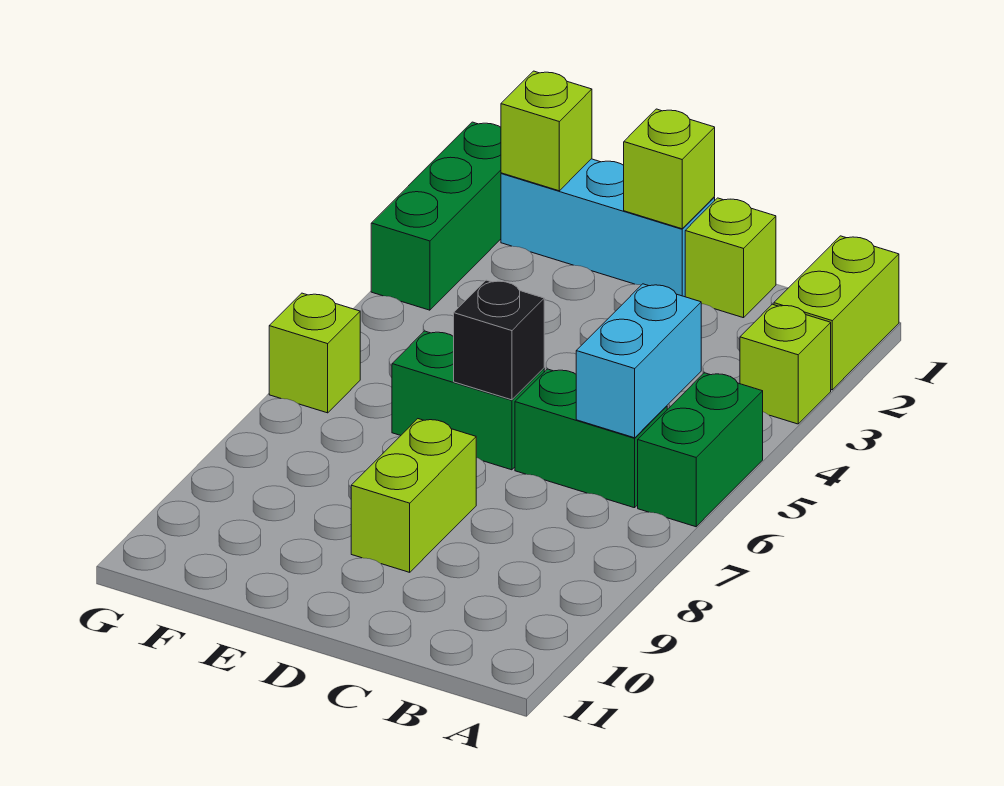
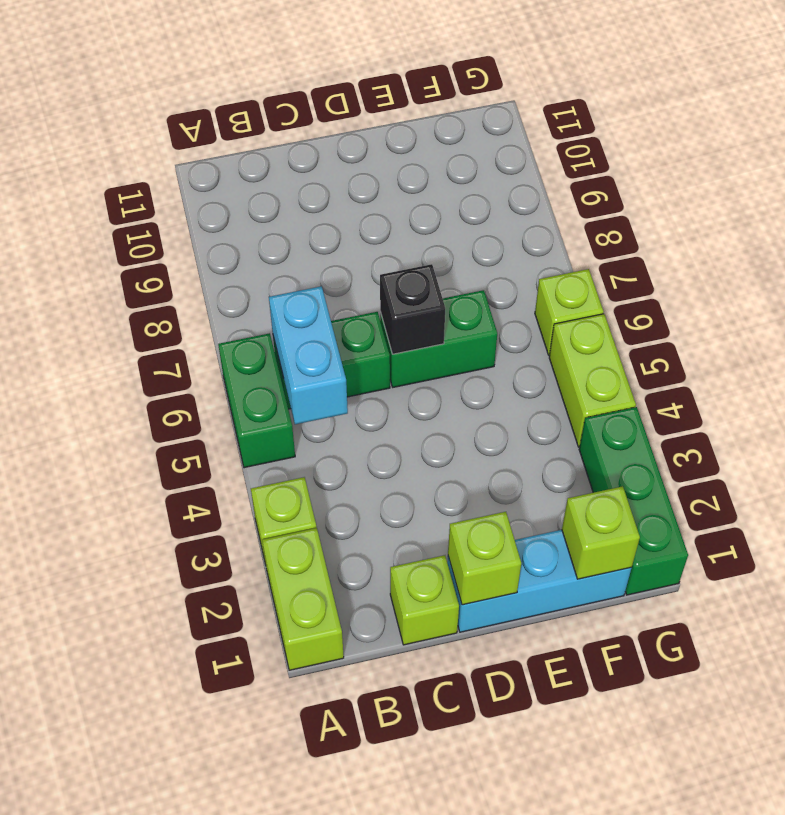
lime brick D8:D9 level 1 -> lime brick G4:G5 level 1

